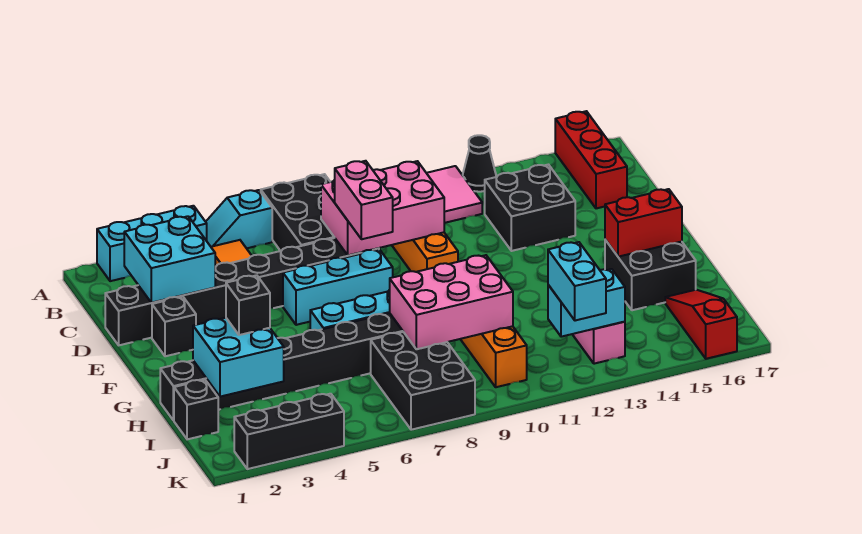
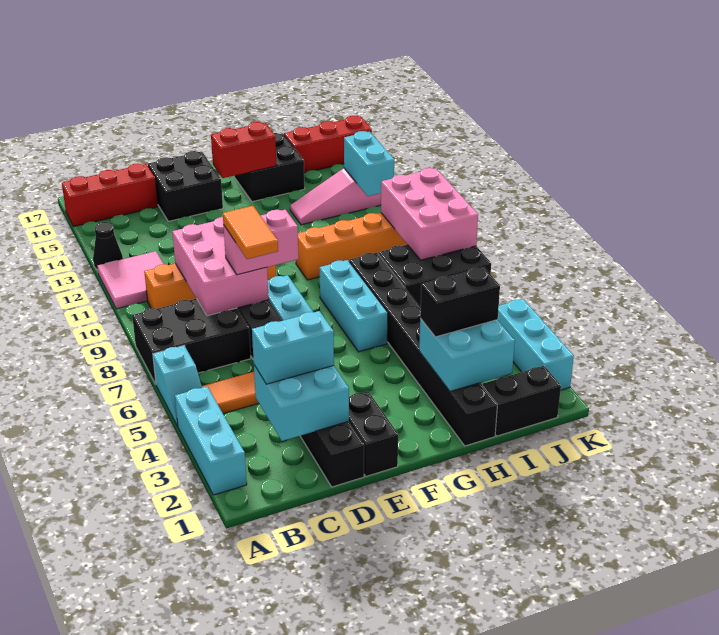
black brick C13:D14 level 1 -> black brick D15:E16 level 1
none -> orange tile D7:D8 level 4
black brick E2 level 1 -> black brick E1:E2 level 1
red brick G15:G16 level 2 -> red brick F15:G15 level 2
black brick H3 level 3 -> black brick H3:I3 level 3
pink brick H8:I10 level 2 -> pink brick J8:K10 level 2
black brick I1 level 1 -> black brick I1:J1 level 1
red slope I16:K16 level 1 top K -> red brick I16:K16 level 1
cyan brick J12:K12 level 3 -> cyan brick C3:D3 level 3
black brick K2:K4 level 1 -> cyan brick K2:K4 level 1

